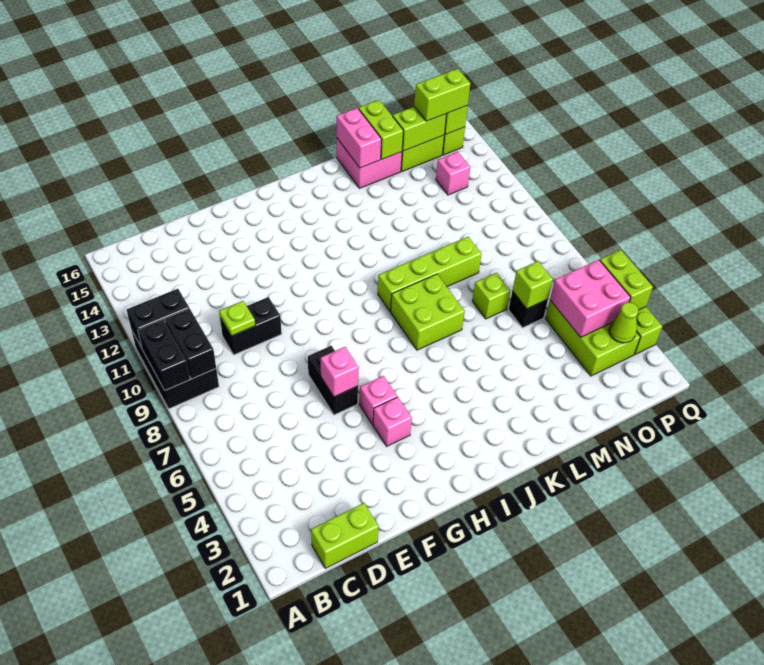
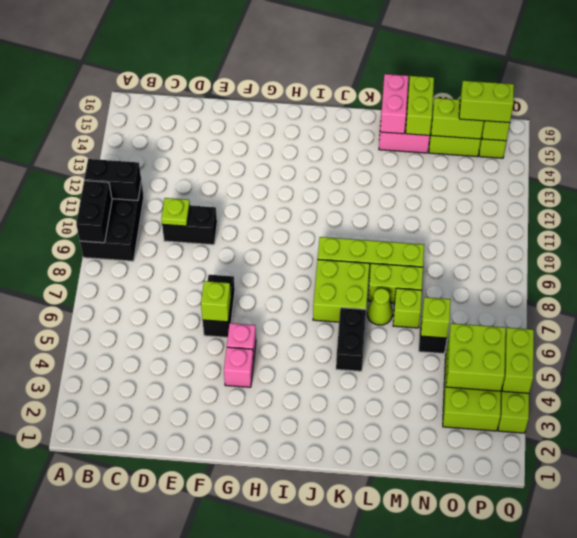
black brick B9:B10 level 2 -> black brick K5:K6 level 1
lime brick C1:D1 level 1 -> lime brick L8:M8 level 1
pink brick F6 level 2 -> lime brick F6 level 2
pink brick O4:P5 level 2 -> lime brick O4:P5 level 2
pink brick O13 level 1 -> none
lime cone P3 level 2 -> lime cone L7 level 1

